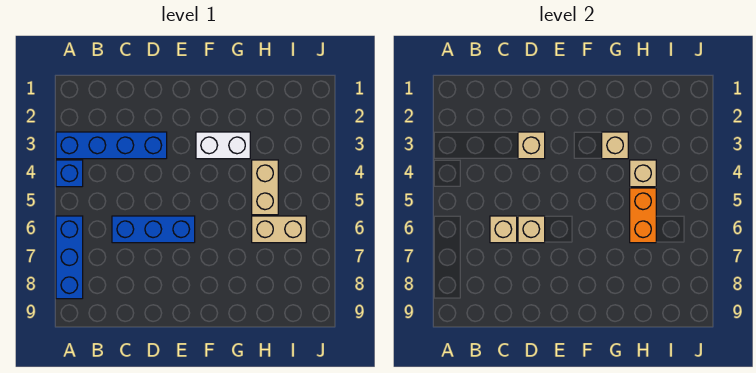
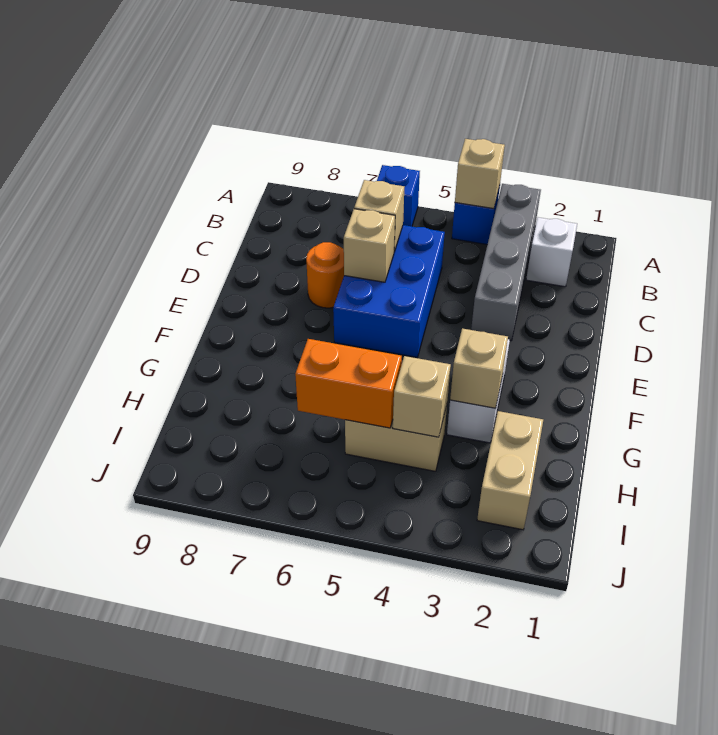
blue brick A3:D3 level 1 -> grey brick A3:D3 level 1
blue brick A6:A8 level 1 -> blue brick A6 level 1
none -> white brick B2 level 1
blue brick C6:E6 level 1 -> blue brick C5:E6 level 1
tan brick D3 level 2 -> tan brick A4 level 2
none -> orange round brick D7 level 1
tan brick H6:I6 level 1 -> tan brick H2:I2 level 1

